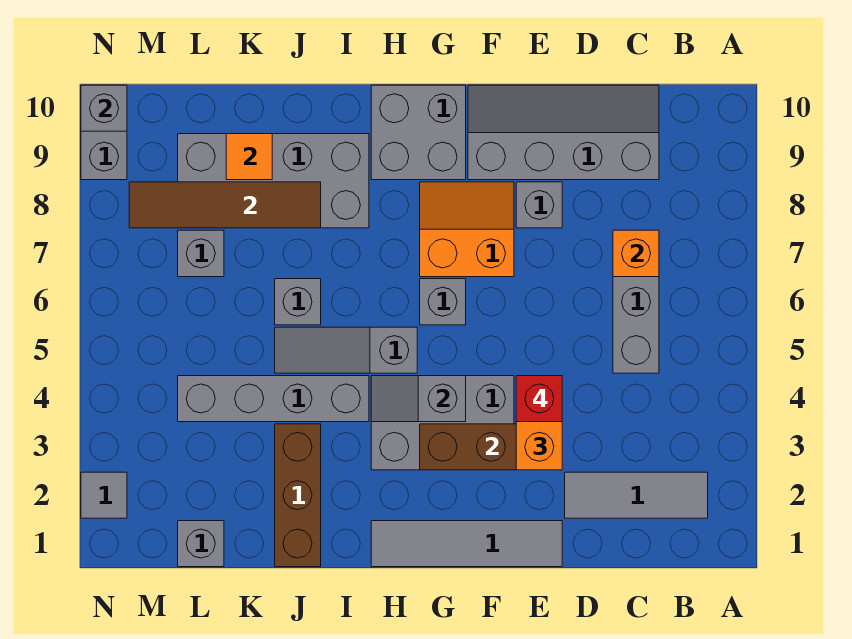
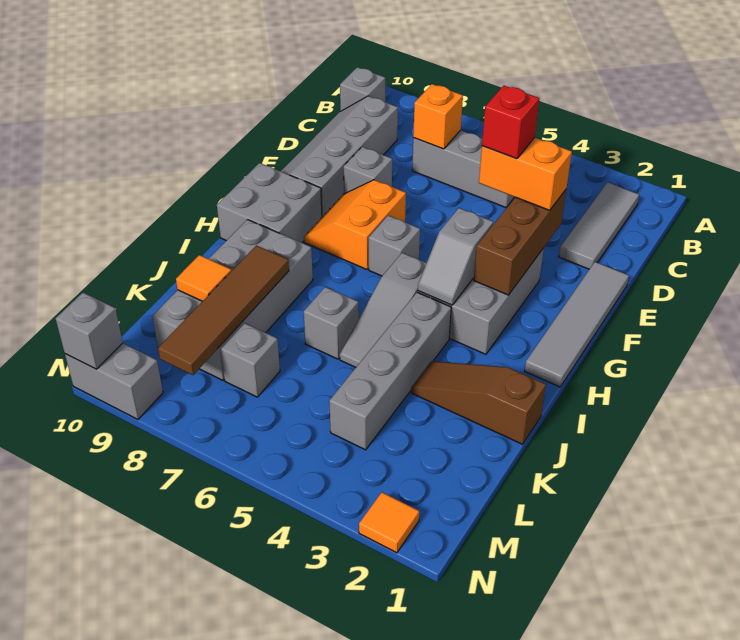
brown brick J1:J3 level 1 -> brown slope J1:J3 level 1 top 1
grey brick L1 level 1 -> grey brick B10 level 1
grey tile N2 level 1 -> orange tile N2 level 1

